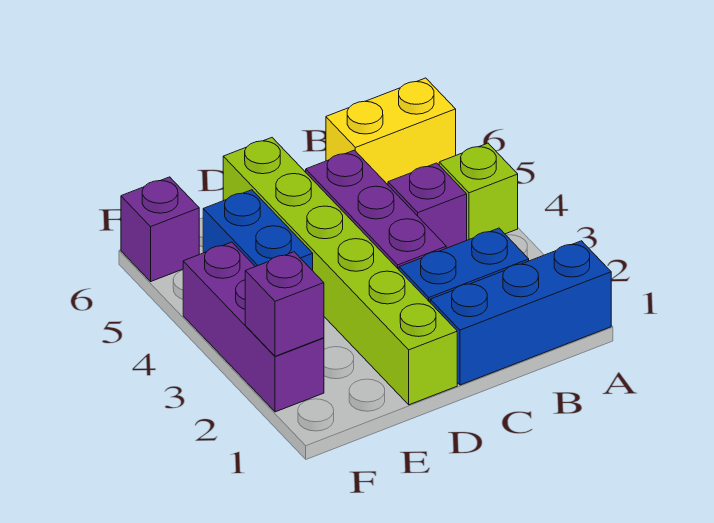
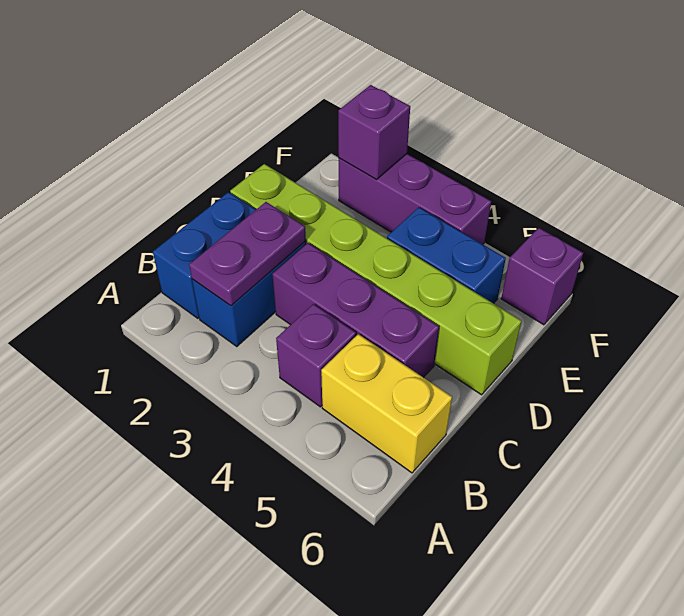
blue brick A1:C1 level 1 -> blue brick B1:C1 level 1
lime brick A4 level 1 -> none
yellow brick A6:B6 level 1 -> yellow brick B5:B6 level 1
none -> purple plate B2:C2 level 2

